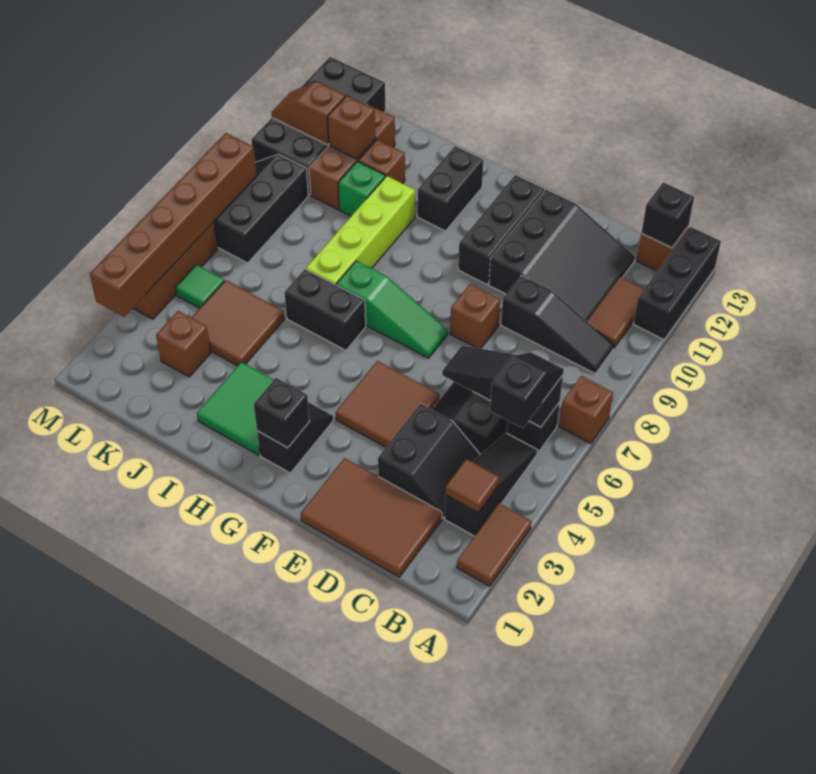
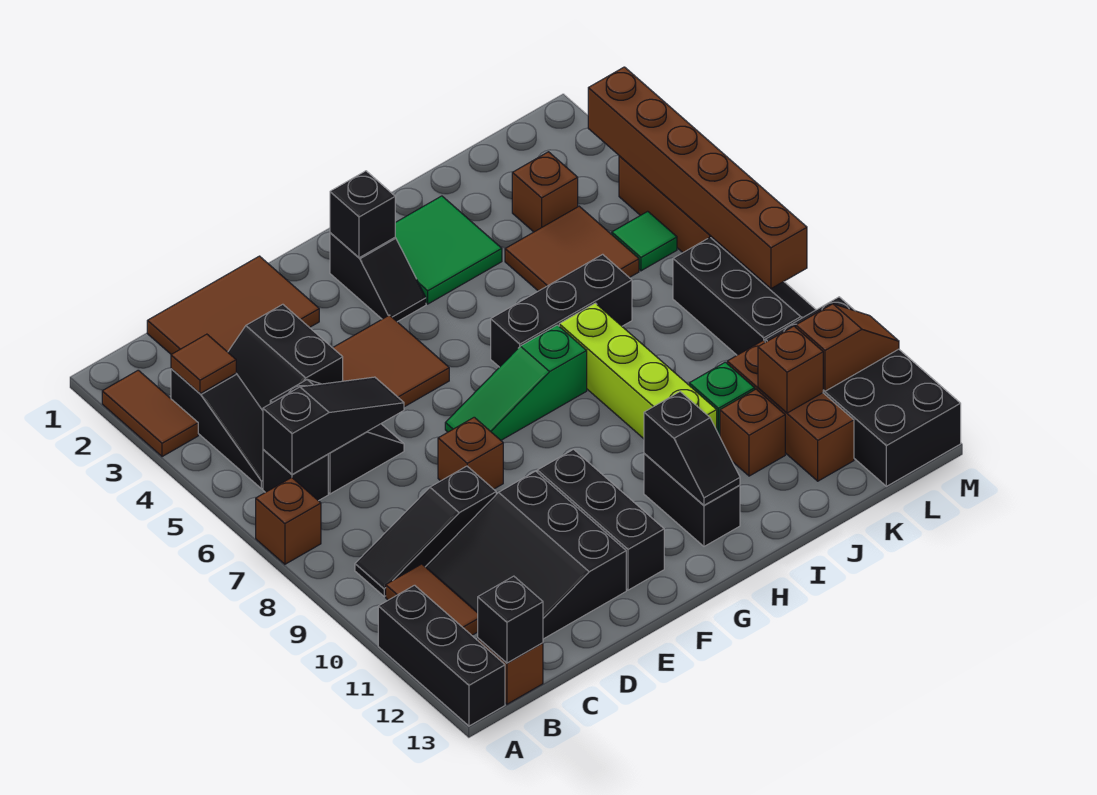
black slope B5:B6 level 3 top 5 -> black slope H11:H12 level 2 top 11
black brick H6:I6 level 1 -> black brick H6:J6 level 1

